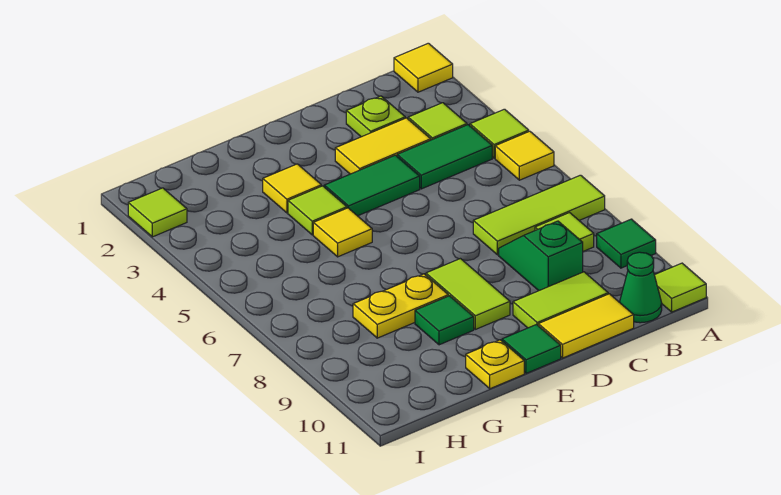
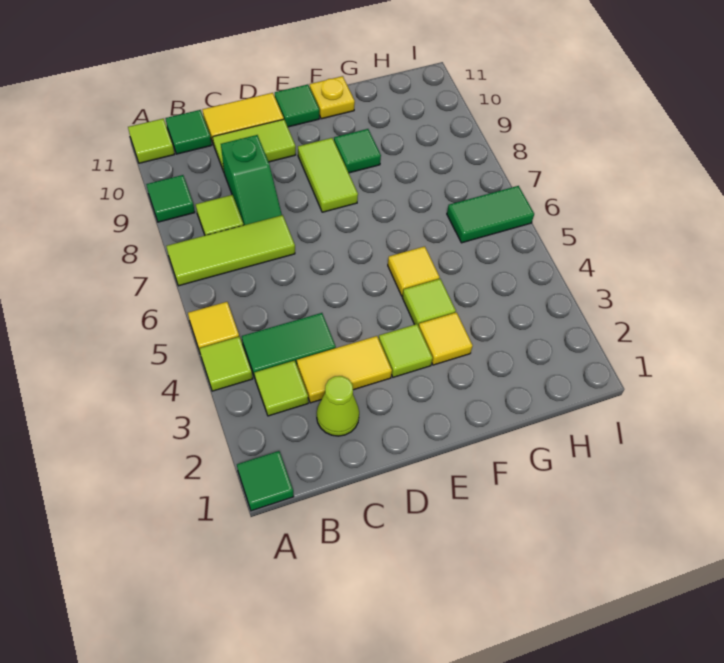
yellow tile A1 level 1 -> green tile A1 level 1
green cone B11 level 1 -> green tile B11 level 1
lime plate C2 level 1 -> lime cone C2 level 1
green tile D4:E4 level 1 -> green tile H6:I6 level 1
yellow plate F8:G8 level 1 -> none
lime tile I2 level 1 -> lime tile E3 level 1

